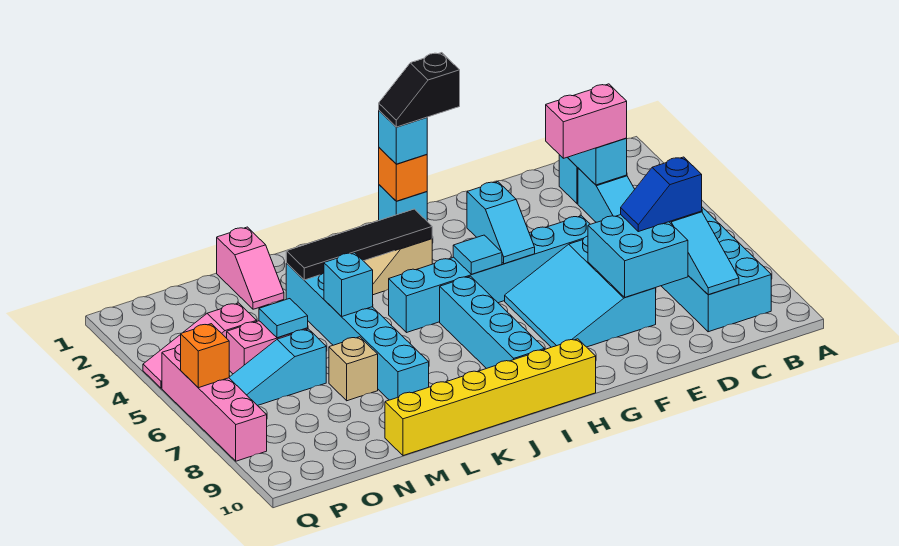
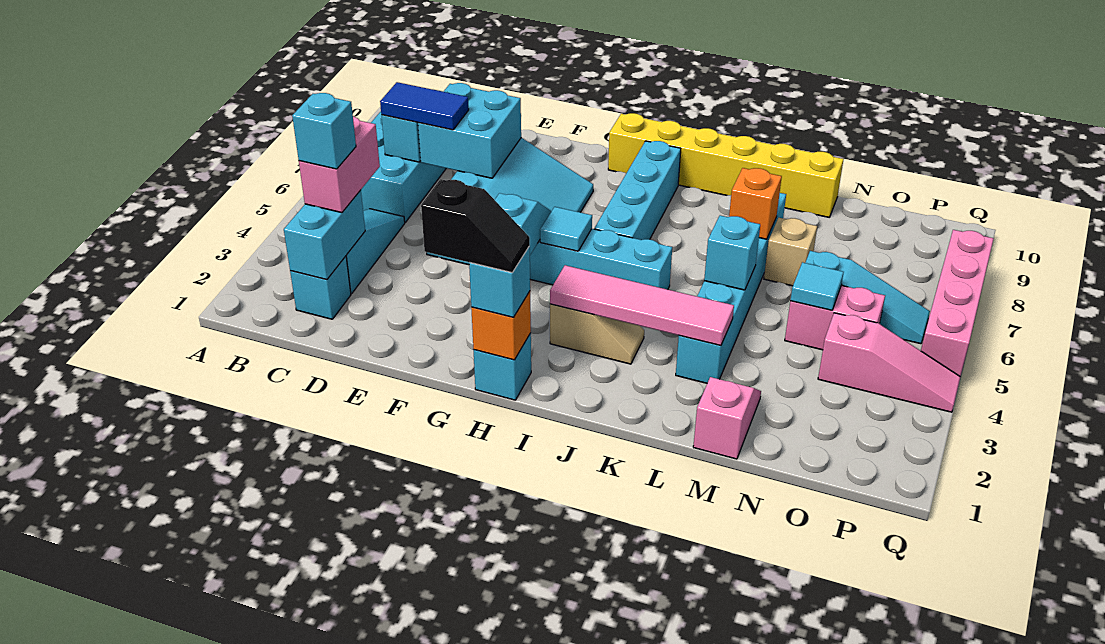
pink brick C3:D3 level 3 -> pink brick C3:C4 level 3
none -> cyan brick C3 level 4
blue slope C7:D7 level 3 top C -> blue tile C7:D7 level 3
black tile I3:L3 level 2 -> pink tile I3:L3 level 2
orange brick Q6 level 2 -> orange brick L7 level 2

